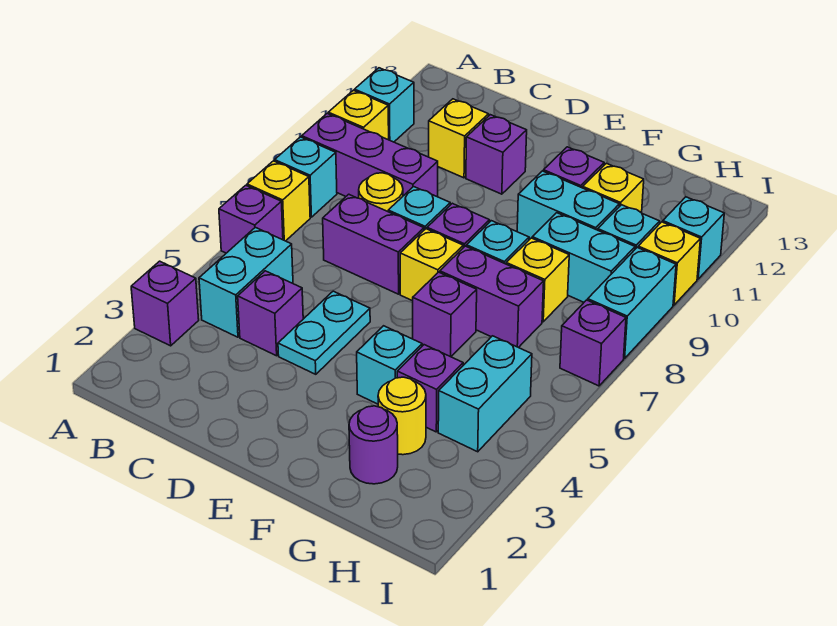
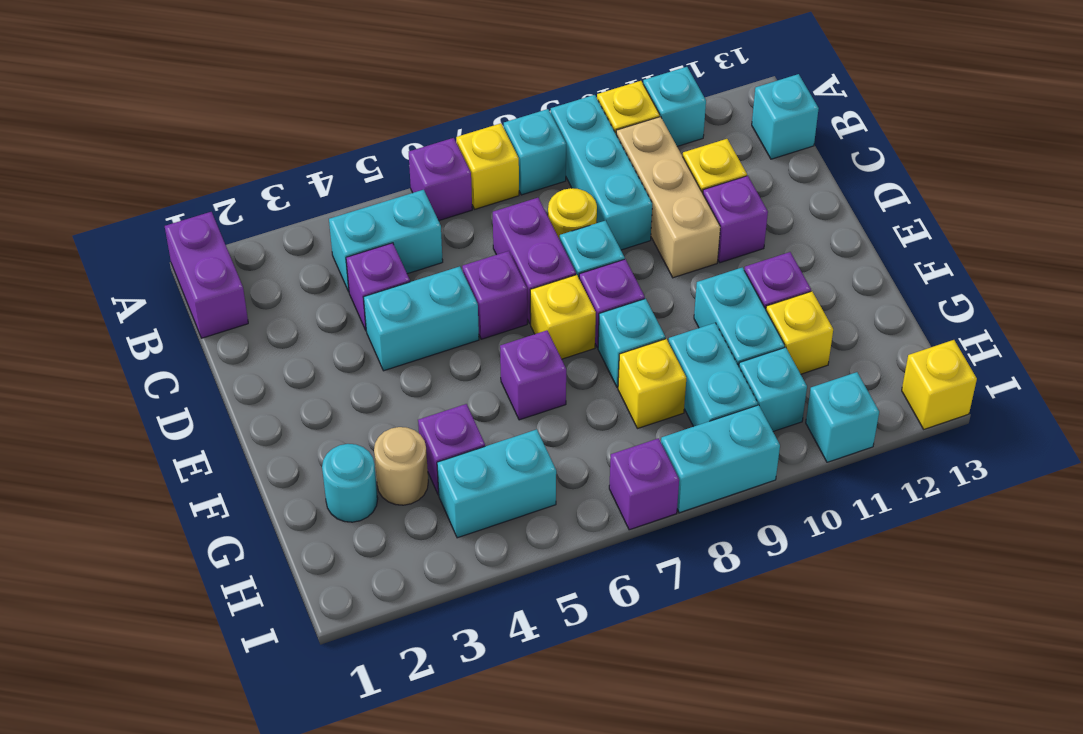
purple brick A3 level 1 -> purple brick D6 level 1
purple brick A9:C9 level 1 -> cyan brick A9:C9 level 1
none -> tan brick B10:D10 level 1
cyan plate D4:D5 level 1 -> cyan brick D4:D5 level 1
cyan brick F4 level 1 -> cyan brick B13 level 1
purple brick F7:G7 level 1 -> purple brick A1:B1 level 1
purple round brick G2 level 1 -> cyan round brick G2 level 1
yellow round brick G3 level 1 -> tan round brick G3 level 1
yellow brick I10 level 1 -> yellow brick I13 level 1

